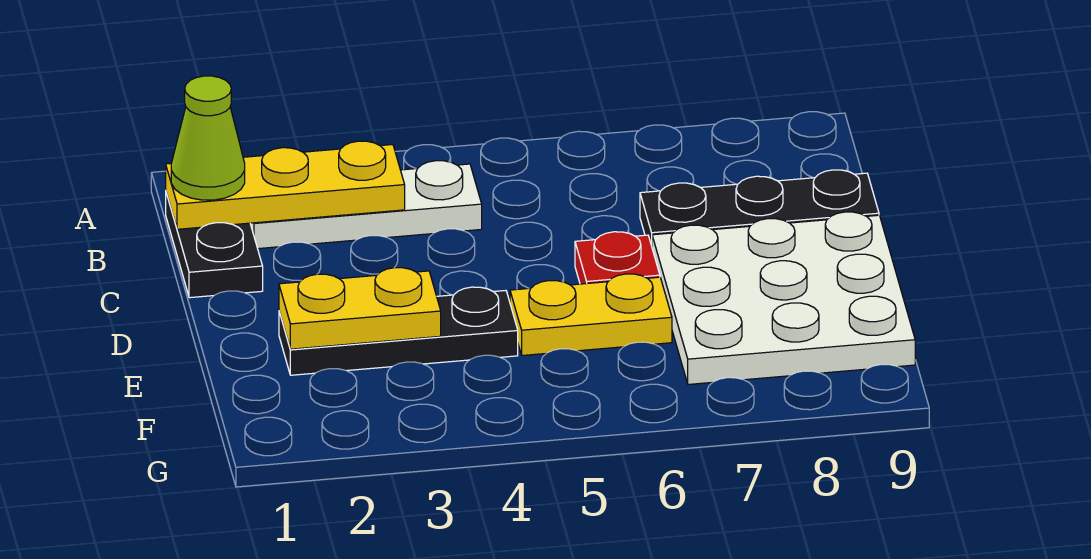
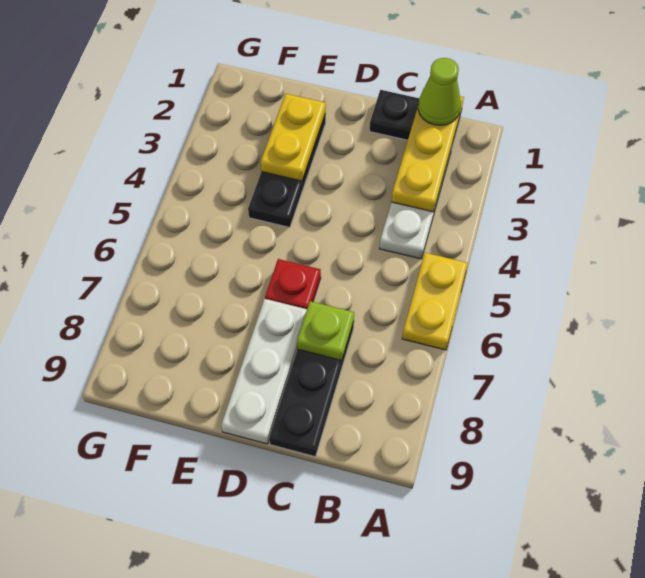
none -> lime plate C7 level 2
white plate D7:F9 level 1 -> white plate D7:D9 level 1
yellow plate E5:E6 level 1 -> yellow plate A5:A6 level 1

